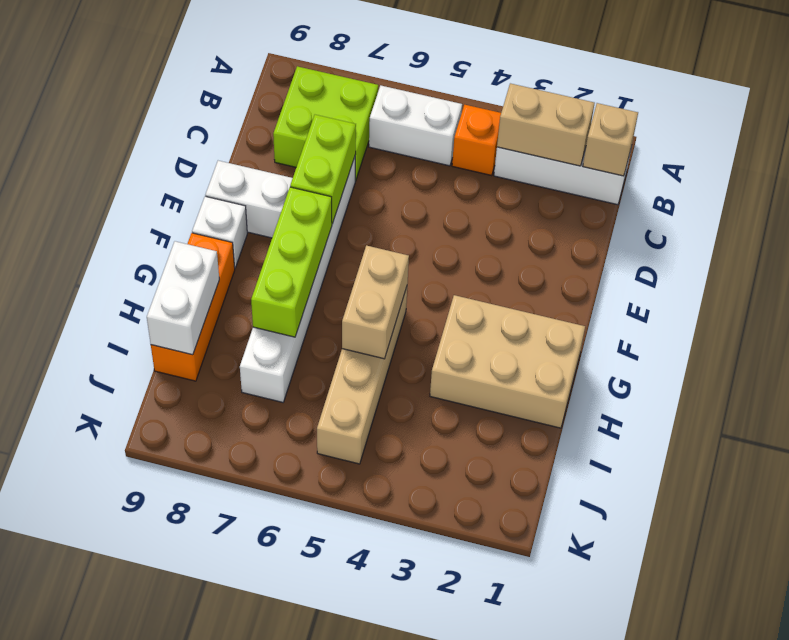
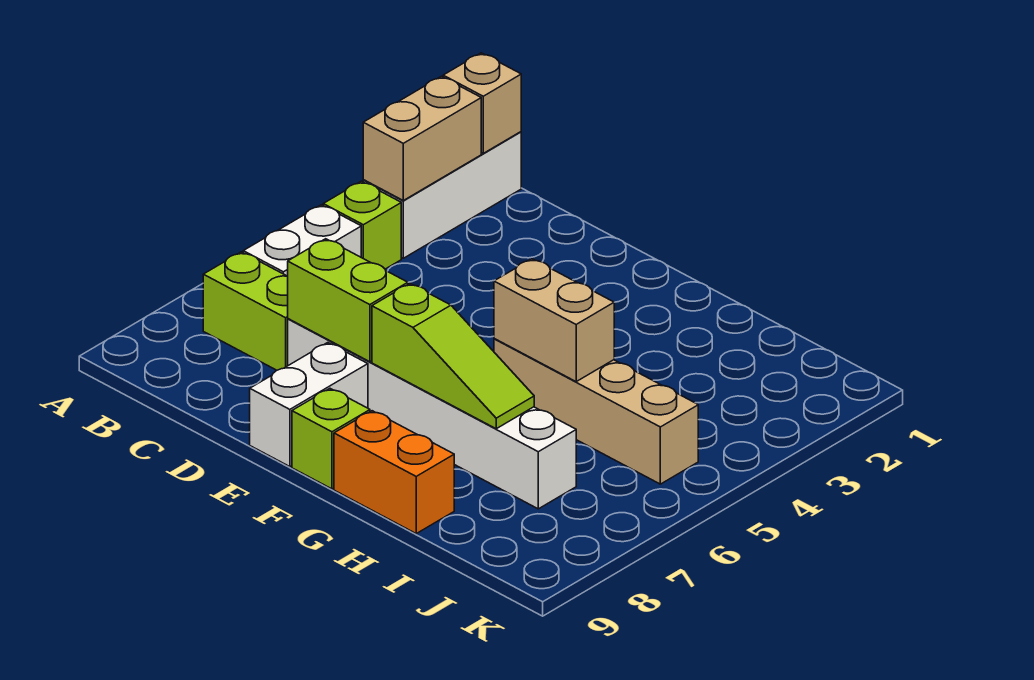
orange brick B4 level 1 -> lime brick B4 level 1
lime brick B7:C8 level 1 -> lime brick B7:C7 level 1
lime brick F7:H7 level 2 -> lime slope F7:H7 level 2 top F
white brick F9 level 1 -> lime brick F9 level 1
tan brick G1:H3 level 1 -> none
orange brick G9:I9 level 1 -> orange brick G9:H9 level 1
white brick H9:I9 level 2 -> none

